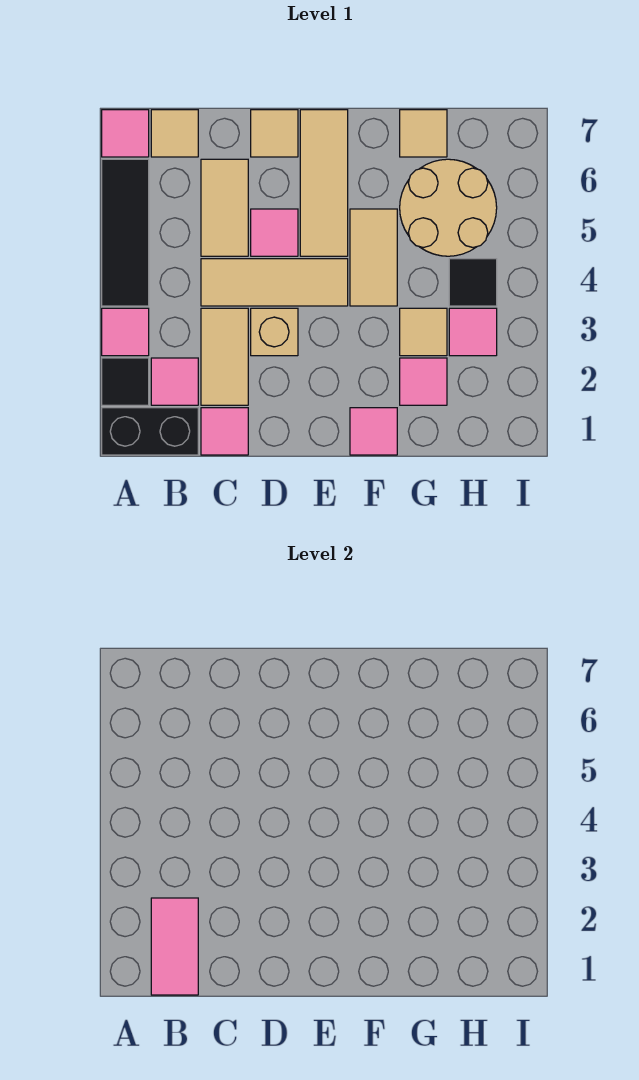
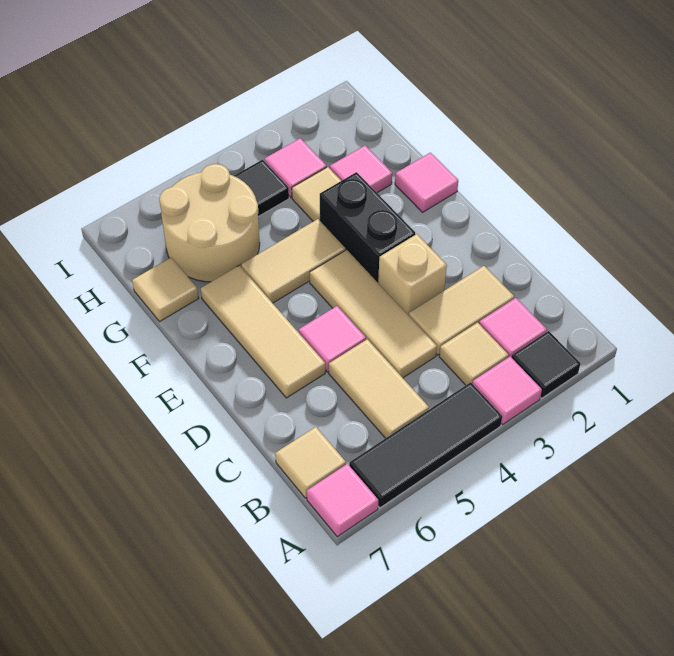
black brick A1:B1 level 1 -> black brick E3:F3 level 1
pink tile B1:B2 level 2 -> none
pink tile C1 level 1 -> none
tan tile C5:C6 level 1 -> tan tile B5:C5 level 1
tan tile D7 level 1 -> tan tile B3 level 1
tan tile E5:E7 level 1 -> tan tile D6:F6 level 1

